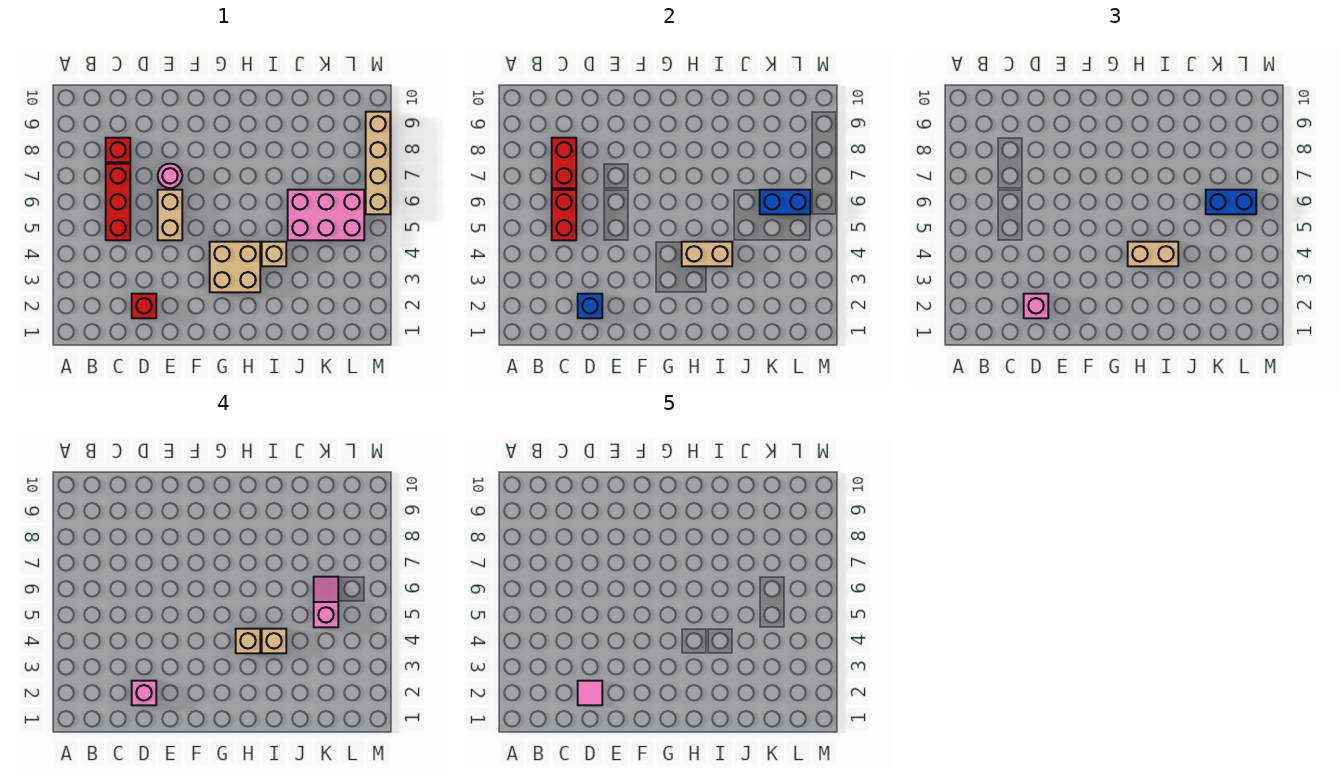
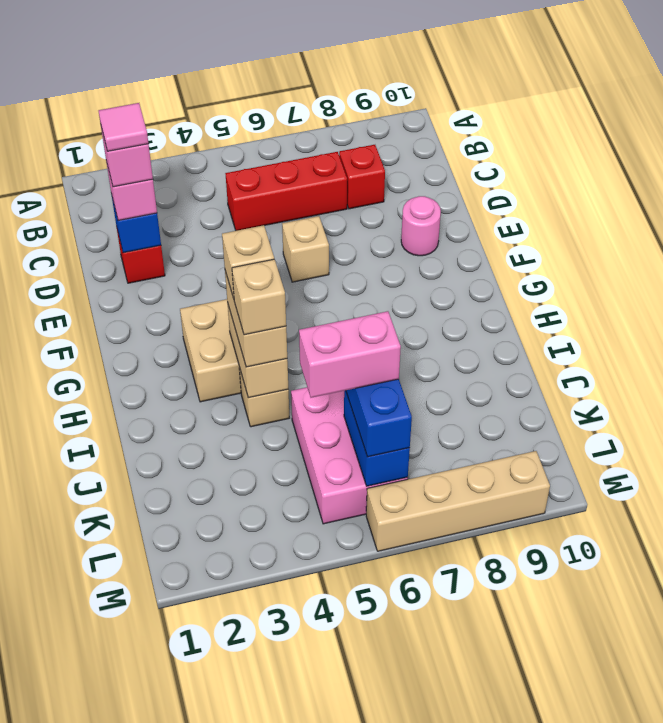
red brick C5:C6 level 2 -> none
red brick C7:C8 level 2 -> none
tan brick E5:E6 level 1 -> tan brick E6 level 1
pink round brick E7 level 1 -> pink round brick E9 level 1
pink slope K5:K6 level 4 top 5 -> pink brick K5:K6 level 4

